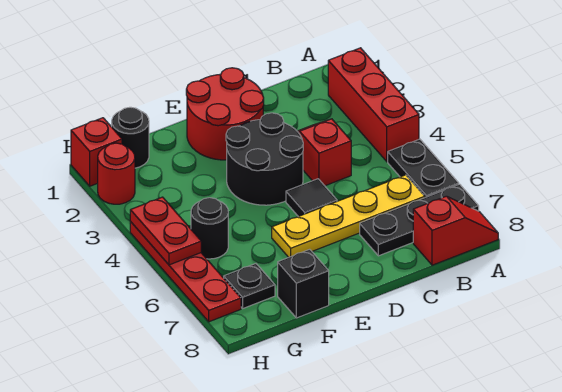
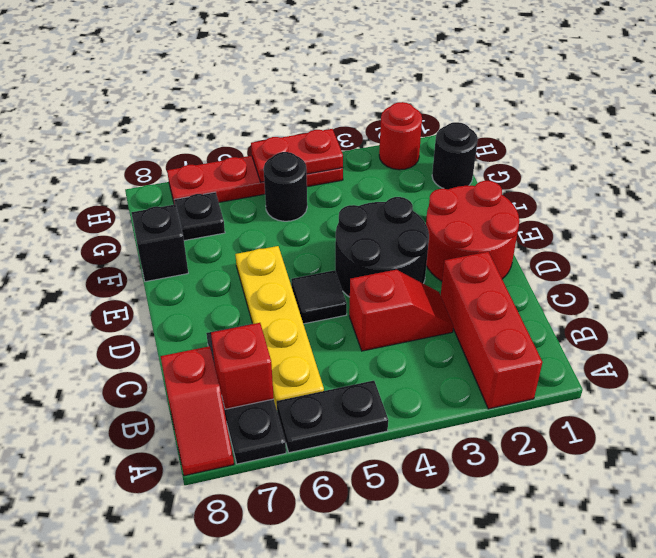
red brick A2:A4 level 1 -> red brick A2:C2 level 1
red brick H1 level 1 -> red brick B7 level 2

